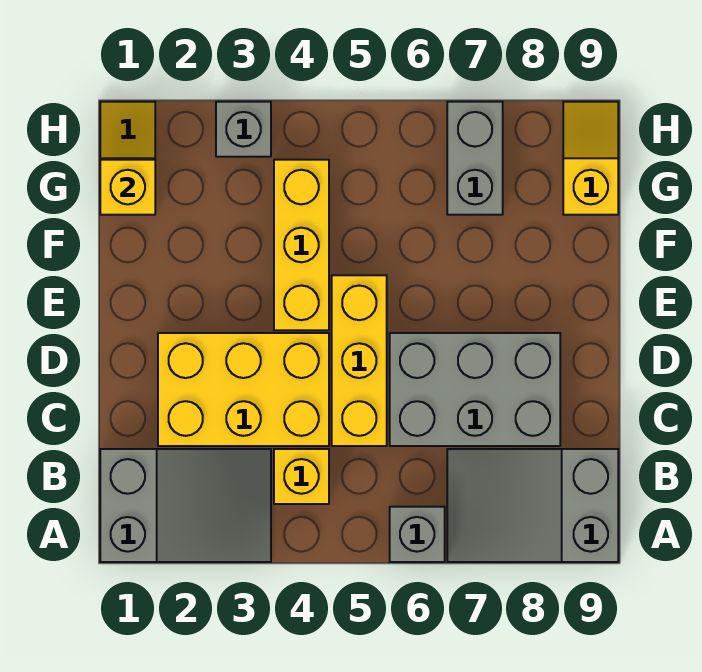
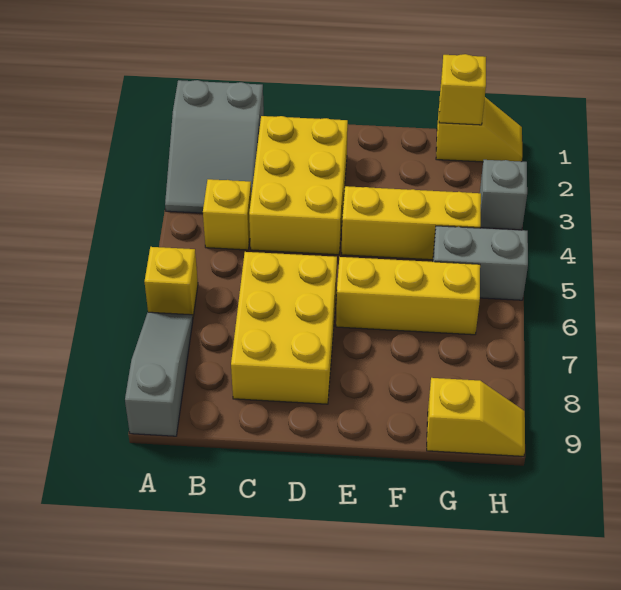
grey brick A6 level 1 -> yellow brick A6 level 1
grey slope A7:B9 level 1 top 9 -> grey slope A7:A9 level 1 top 9
yellow brick C5:E5 level 1 -> yellow brick E6:G6 level 1
grey brick C6:D8 level 1 -> yellow brick C6:D8 level 1
grey brick G7:H7 level 1 -> grey brick G5:H5 level 1

